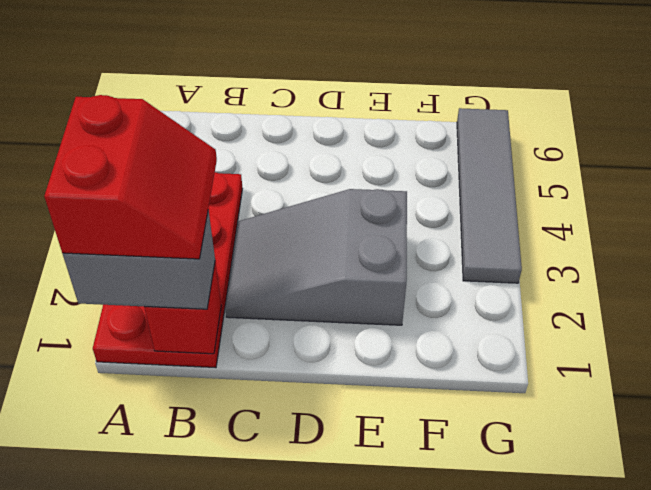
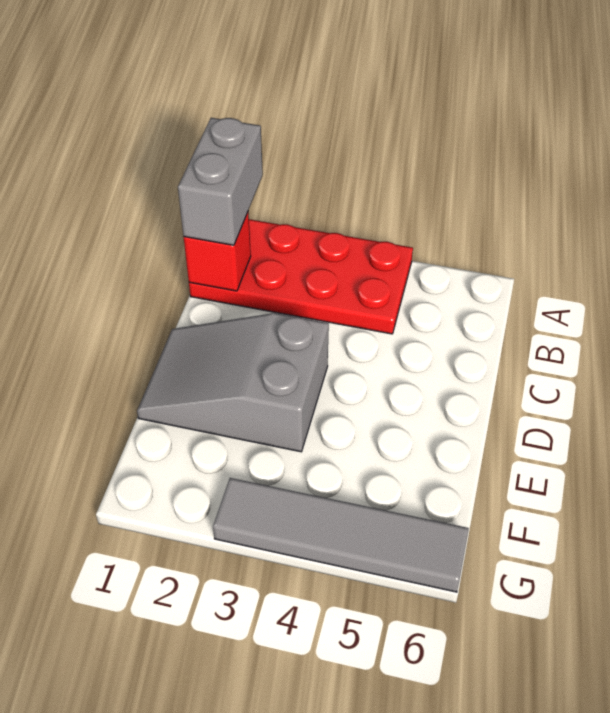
red slope A1:B2 level 4 top A -> none
grey slope C2:E3 level 1 top E -> grey slope D1:E3 level 1 top 3

